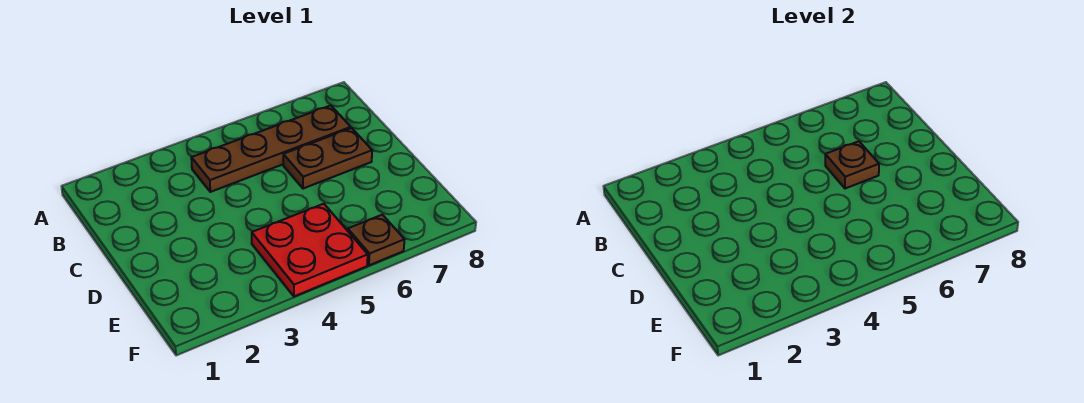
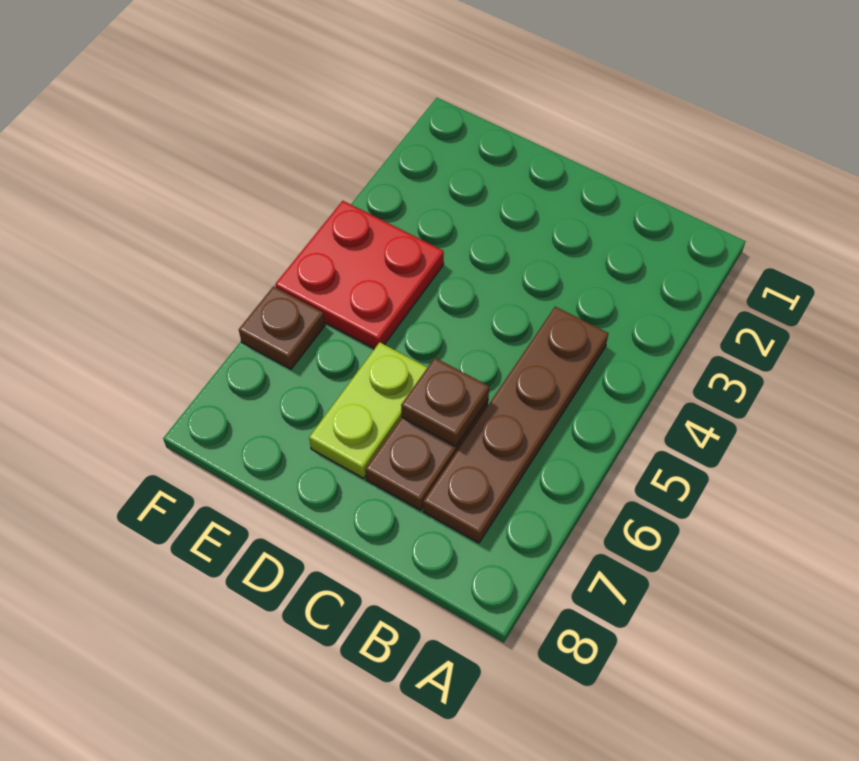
none -> lime plate D6:D7 level 1

